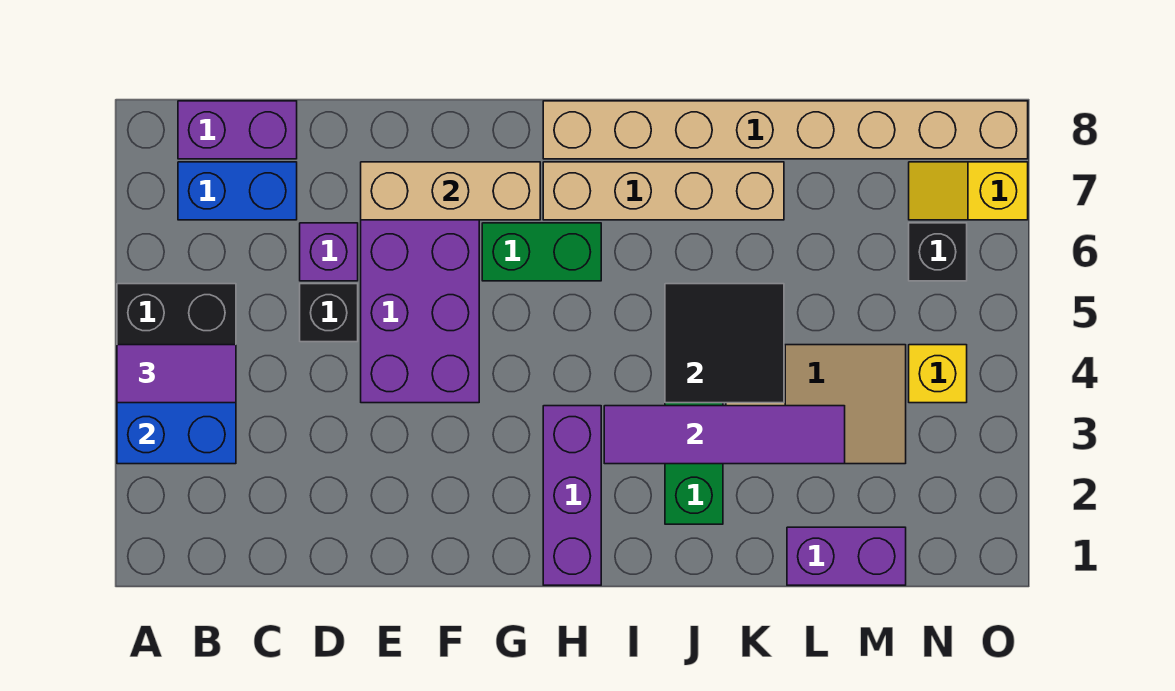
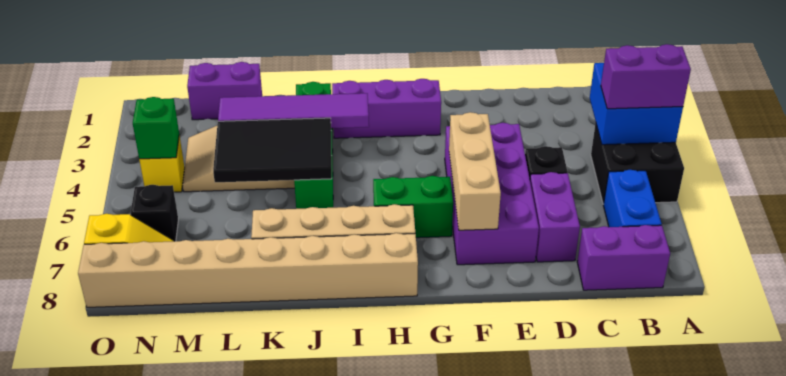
purple tile A4:B4 level 3 -> purple brick A4:B4 level 3
blue brick B7:C7 level 1 -> blue brick B6:B7 level 1
purple brick D6 level 1 -> purple brick D6:D7 level 1
tan brick E7:G7 level 2 -> tan brick F5:F7 level 2
purple brick H1:H3 level 1 -> purple brick G2:I2 level 1
black tile J4:K5 level 2 -> black tile J4:L5 level 2
none -> green brick N4 level 2

